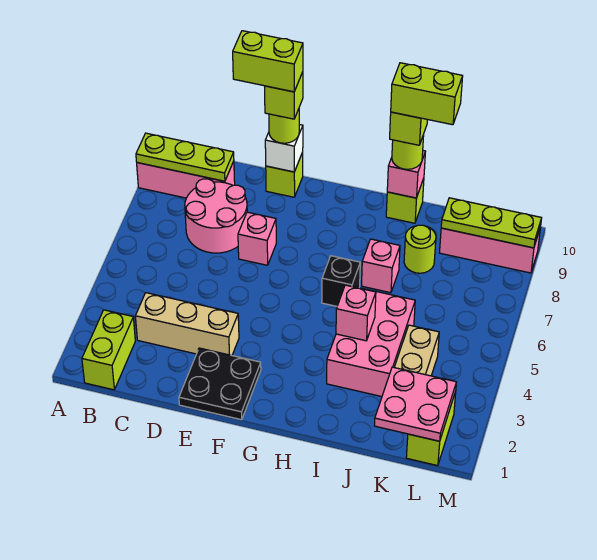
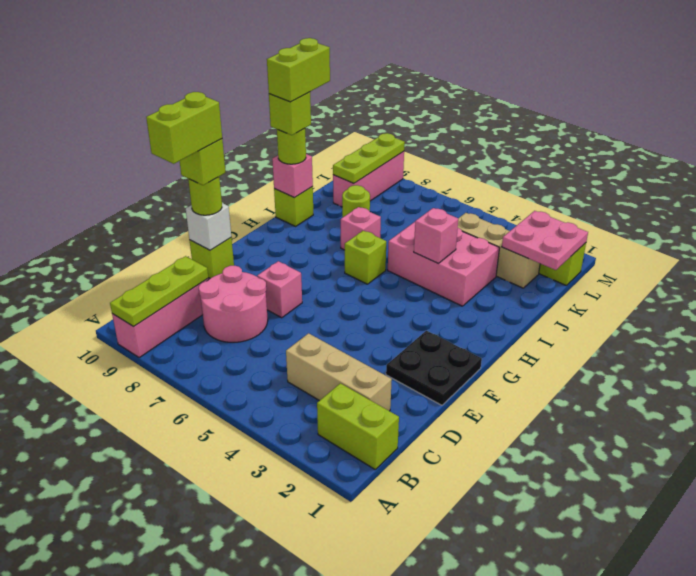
tan brick C3:E3 level 1 -> tan brick C2:C4 level 1
black brick H6 level 1 -> lime brick H6 level 1

